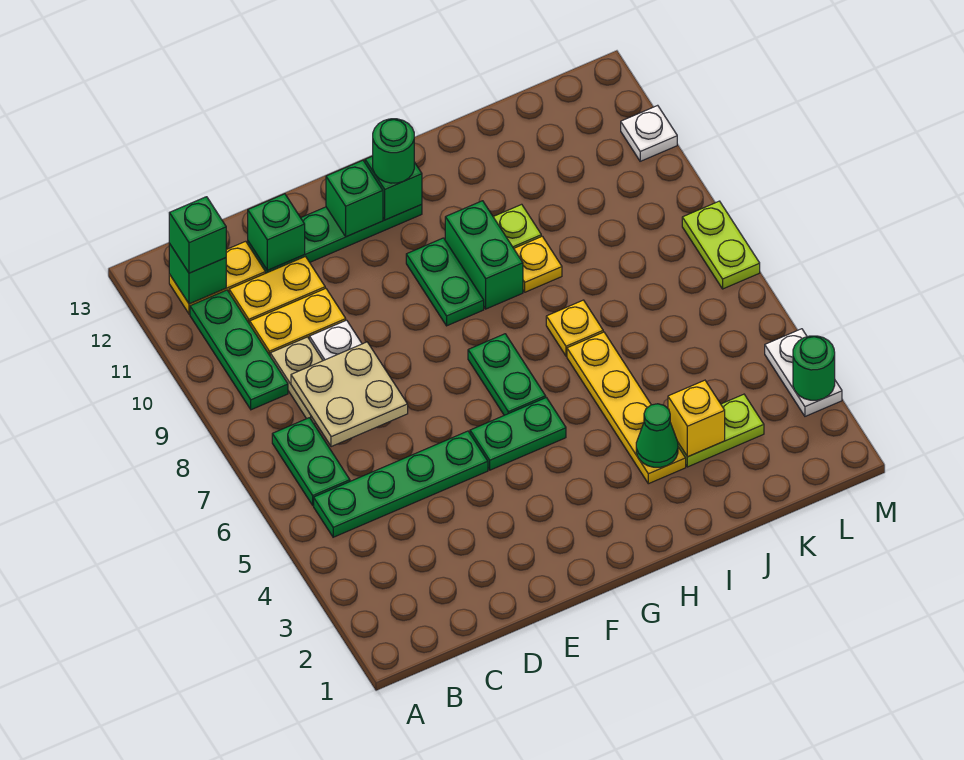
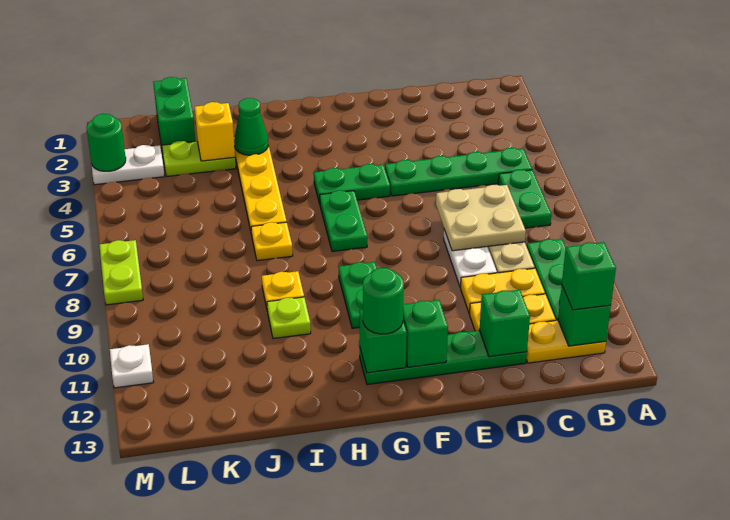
green brick H9:H10 level 1 -> green brick K1:K2 level 1
white plate M3:M4 level 1 -> white plate L3:M3 level 1

